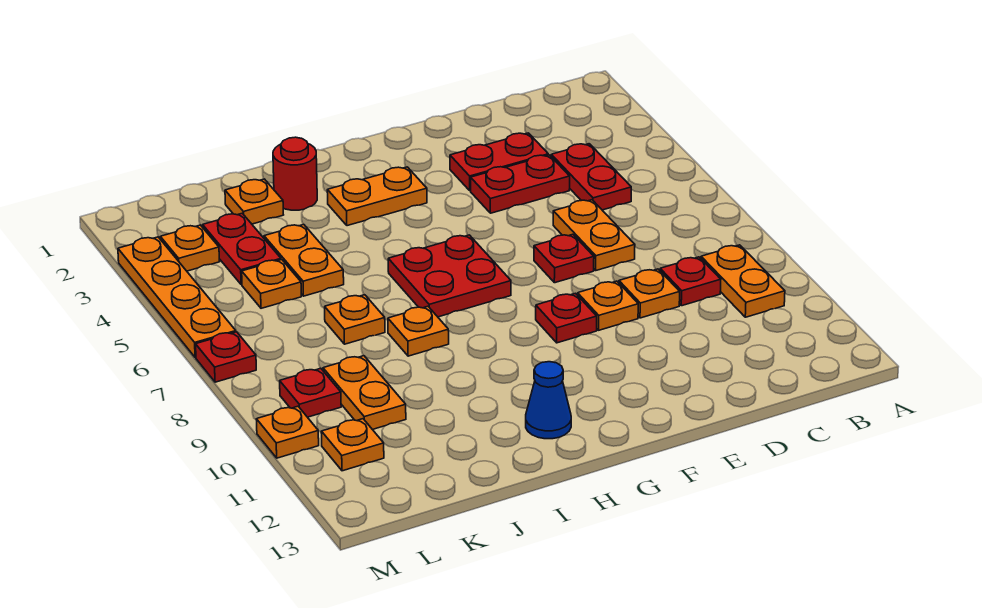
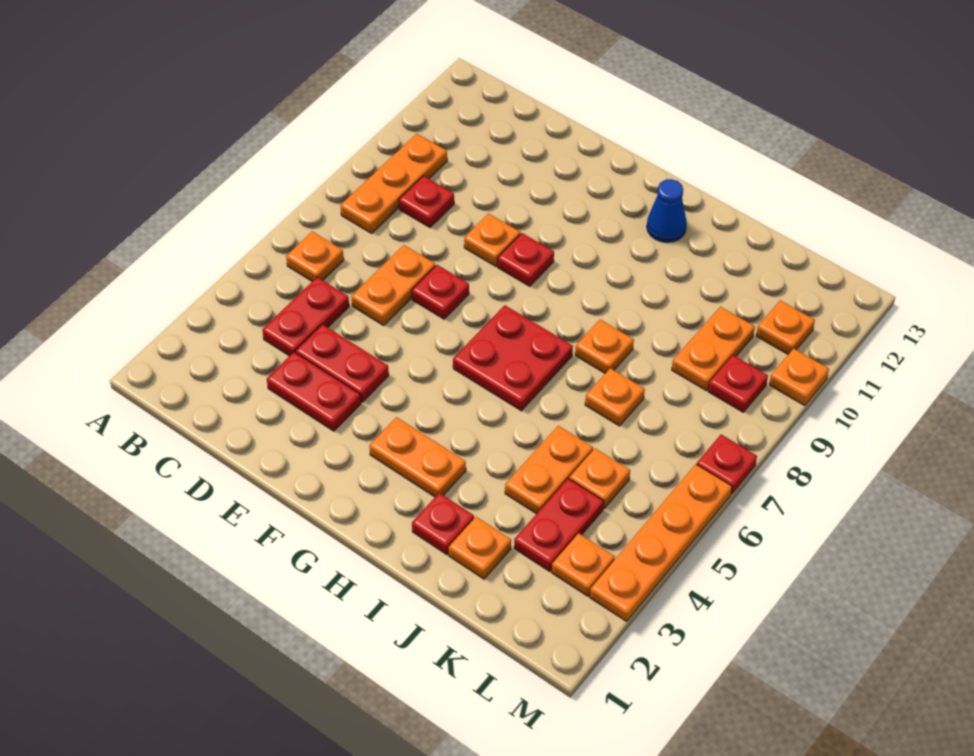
orange plate B9:B10 level 1 -> orange plate B8:B10 level 1
orange plate D9 level 1 -> orange plate B6 level 1
red round brick I2 level 1 -> red plate I2 level 1

